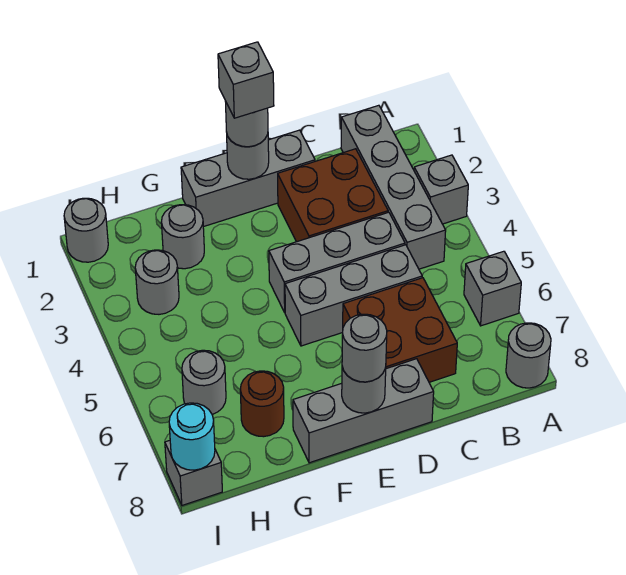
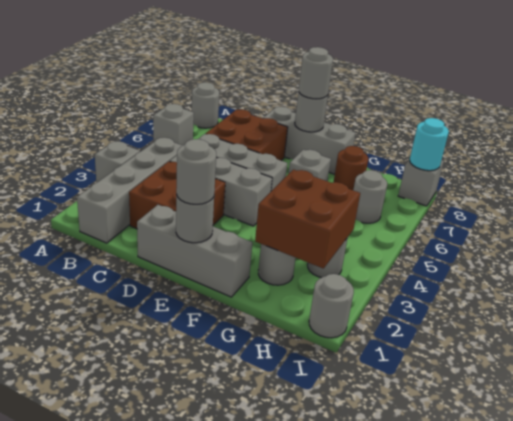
grey brick E1 level 4 -> grey brick F6 level 1
none -> brown brick G2:H3 level 2

